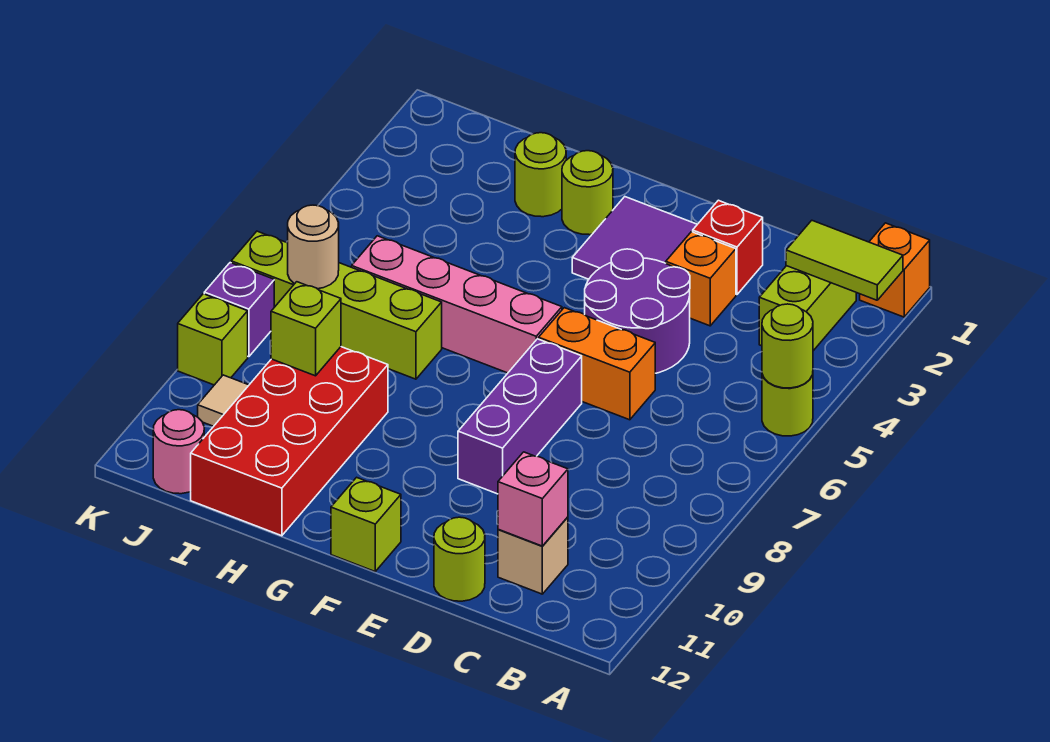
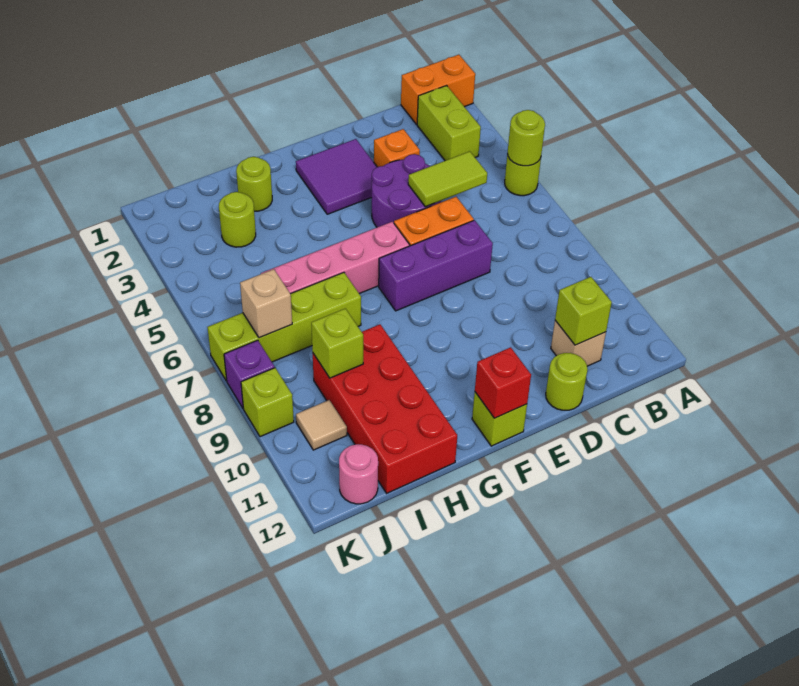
orange brick A1 level 1 -> orange brick A1:B1 level 1
lime tile A2:B2 level 2 -> lime tile C5:D5 level 2
pink brick C11 level 2 -> lime brick C11 level 2
red brick D2 level 1 -> red brick F12 level 2
purple brick E7:E9 level 1 -> purple brick D7:F7 level 1
lime round brick G2 level 1 -> lime round brick I3 level 1
tan round brick J7 level 2 -> tan brick J7 level 2

